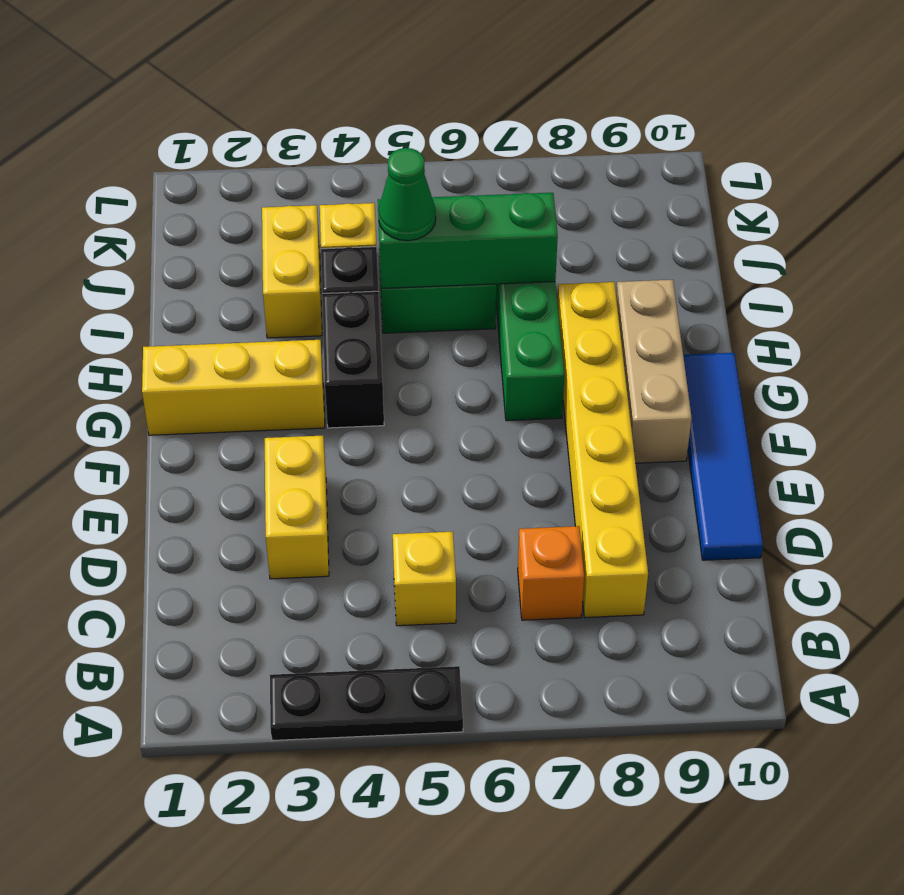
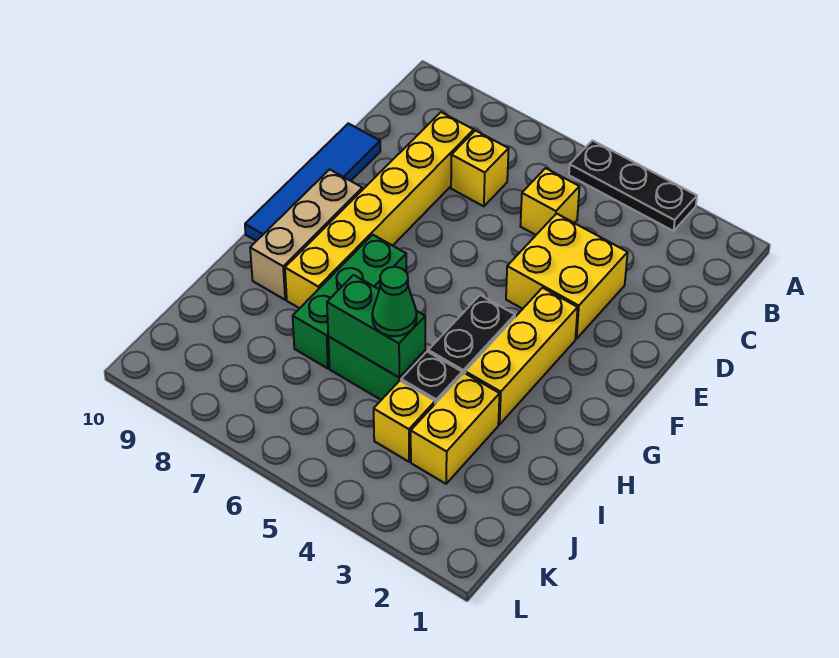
orange brick C7 level 1 -> yellow brick C7 level 1
yellow brick D3:E3 level 1 -> yellow brick D3:E4 level 1
yellow brick G1:G3 level 1 -> yellow brick F3:H3 level 1
green brick I5:I7 level 2 -> green brick I5:I6 level 2

